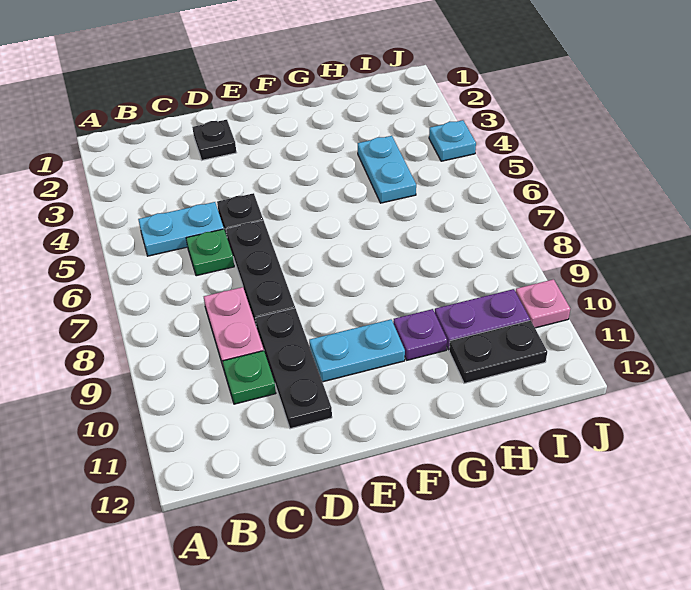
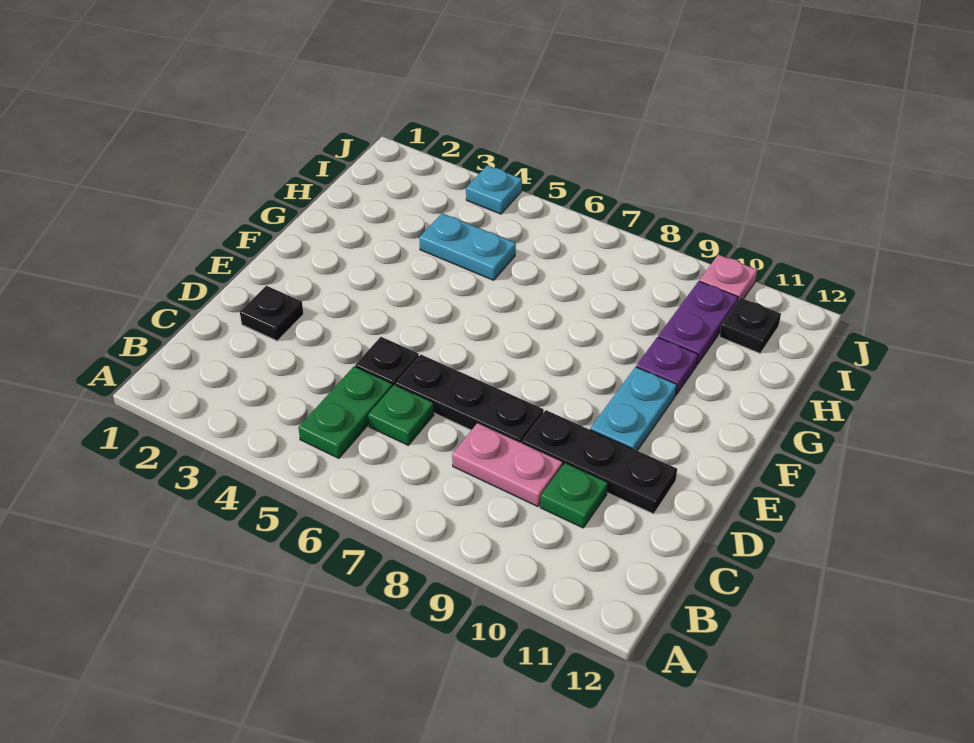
cyan plate B5:C5 level 1 -> green plate B5:C5 level 1
black plate H11:I11 level 1 -> black plate I11 level 1

